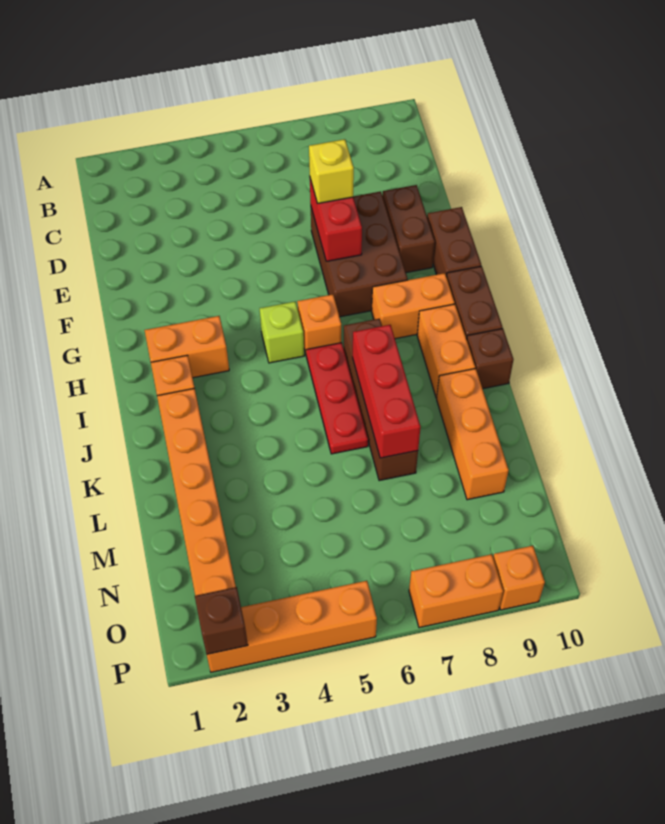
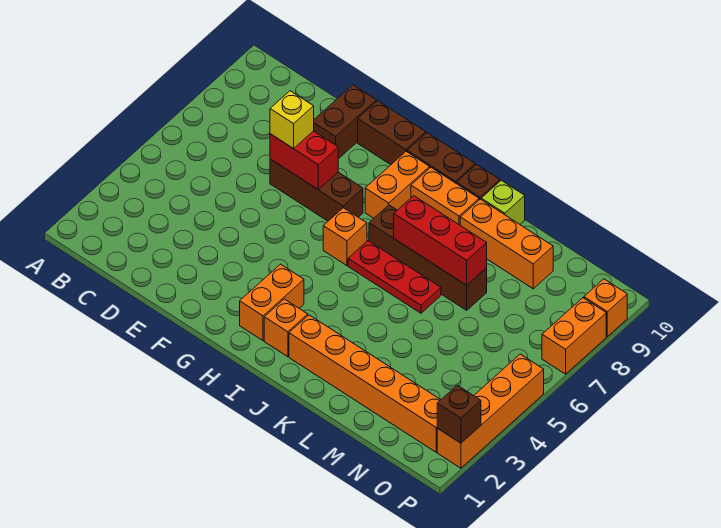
brown brick E7:G8 level 1 -> brown brick E7:G7 level 1
brown brick E9:F9 level 1 -> brown brick E9:E10 level 1
lime brick H5 level 1 -> lime brick K10 level 1

